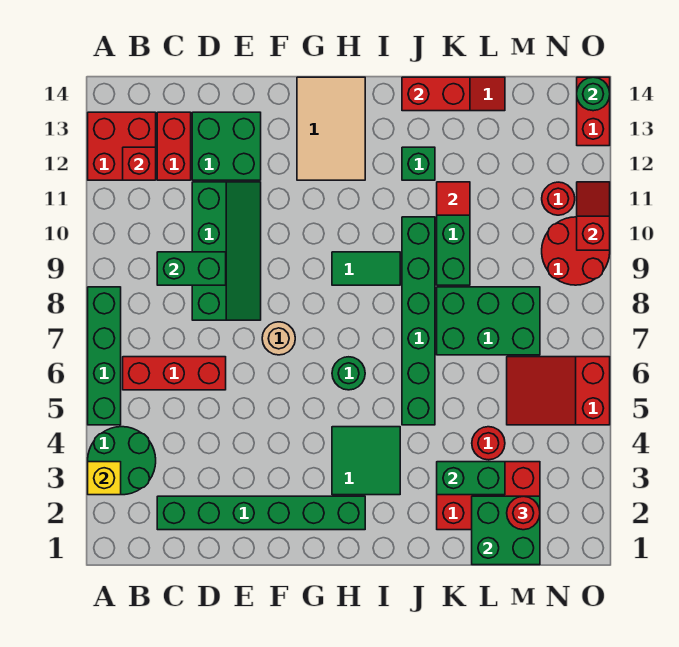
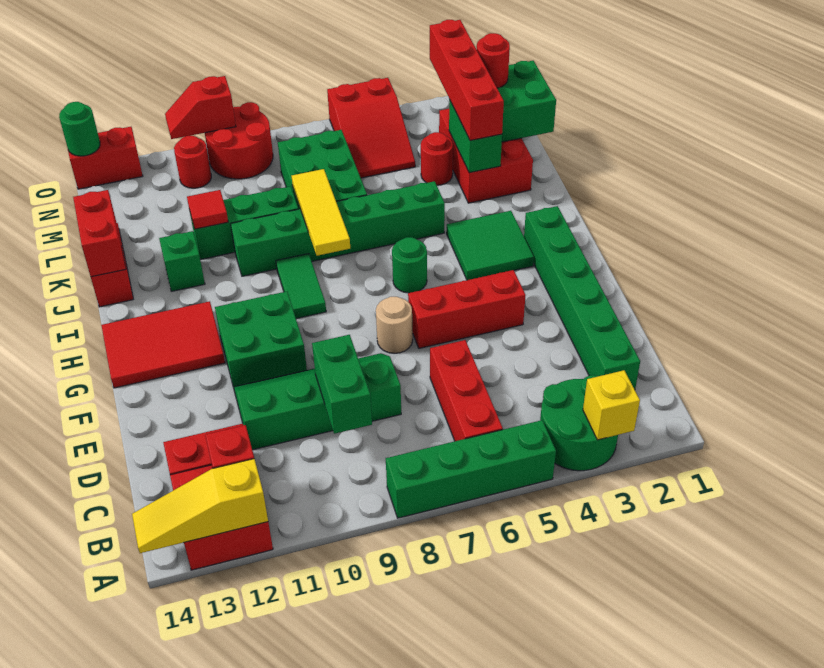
none -> yellow slope A12:A14 level 2 top 12
green brick D12:E13 level 1 -> green brick F10:G11 level 1
none -> red brick F4:F6 level 1
tan tile G12:H14 level 1 -> red tile G12:H14 level 1
none -> yellow tile I8:K8 level 2
none -> red brick K3:N3 level 3

